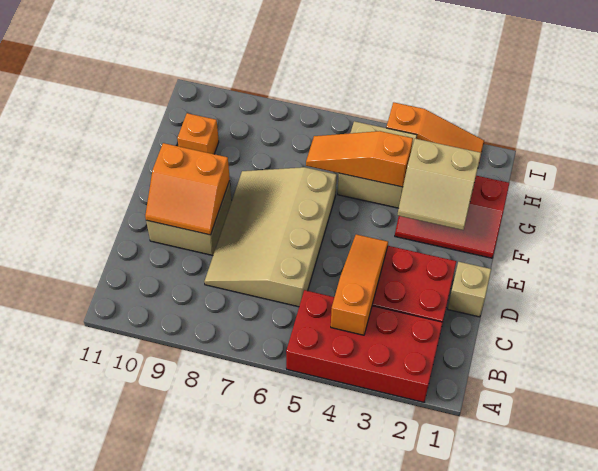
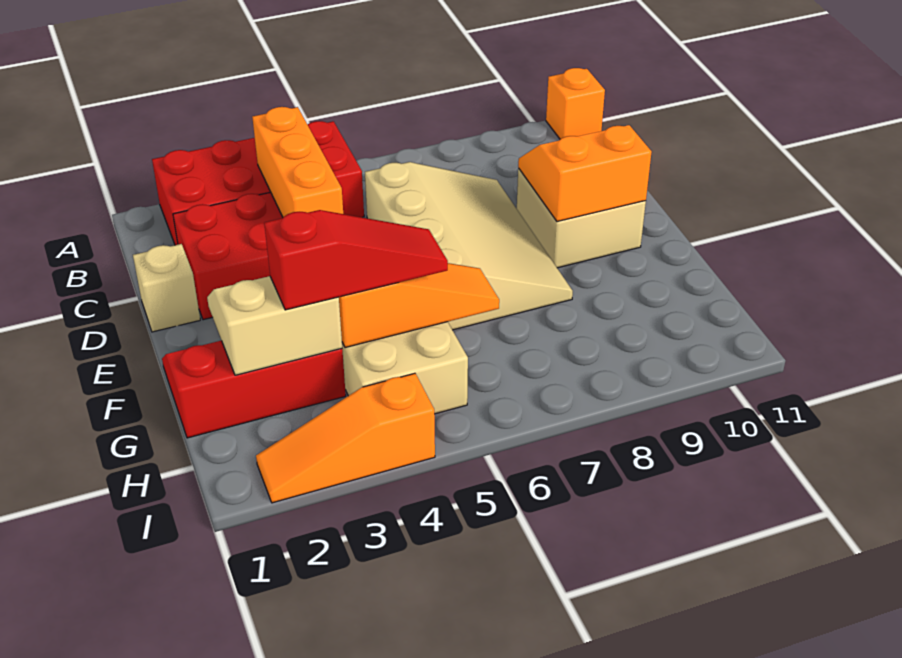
orange slope B4:D4 level 2 top B -> orange brick B4:D4 level 2
none -> red slope G3:G5 level 3 top 3
orange brick G10 level 1 -> orange brick A11 level 1

